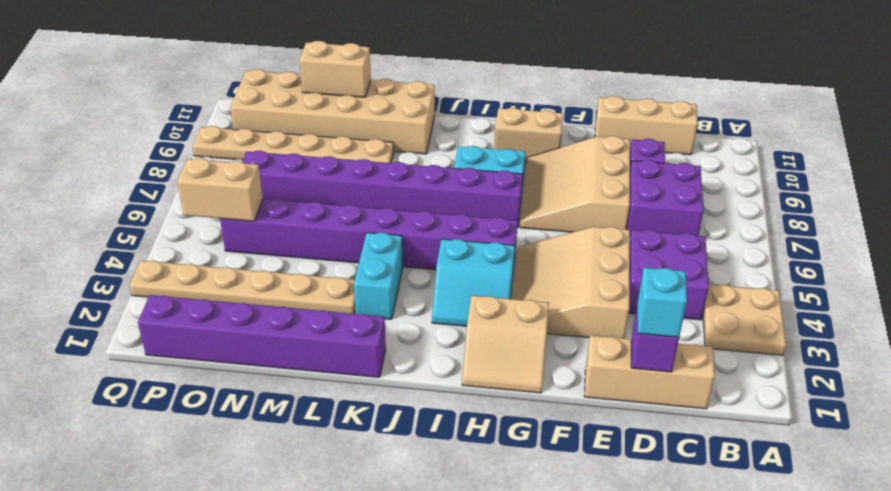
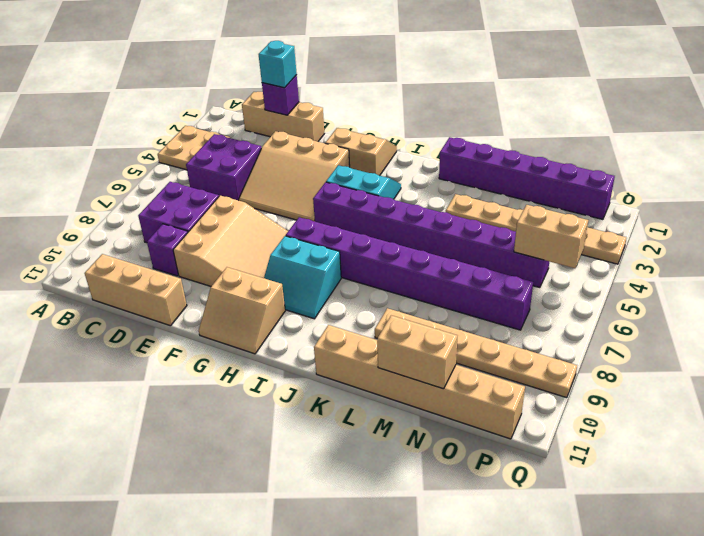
tan slope E3:G5 level 1 top E -> tan slope E3:G5 level 1 top 3
cyan brick K3:K4 level 1 -> none
tan brick K10:P11 level 1 -> tan brick K11:P11 level 1

